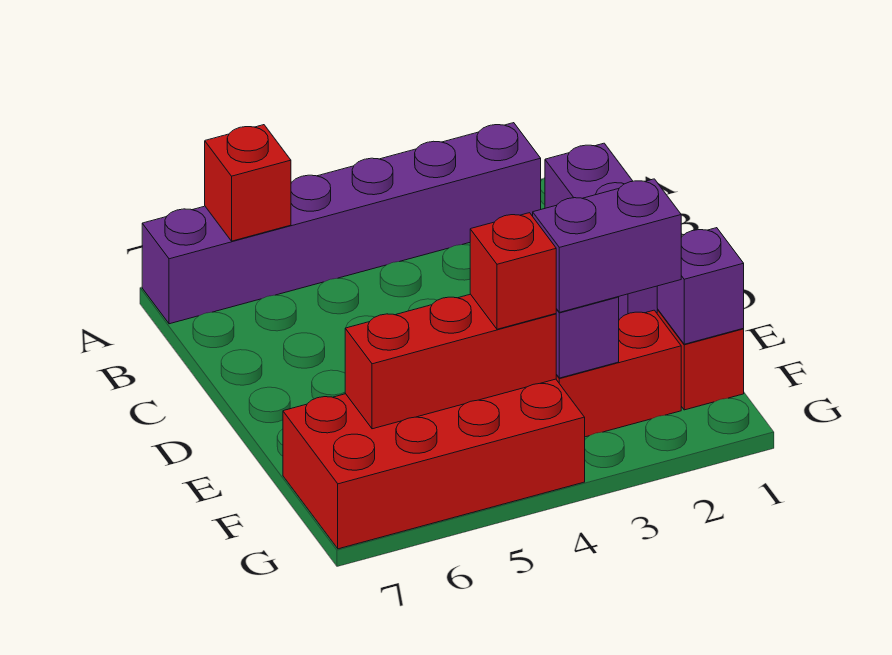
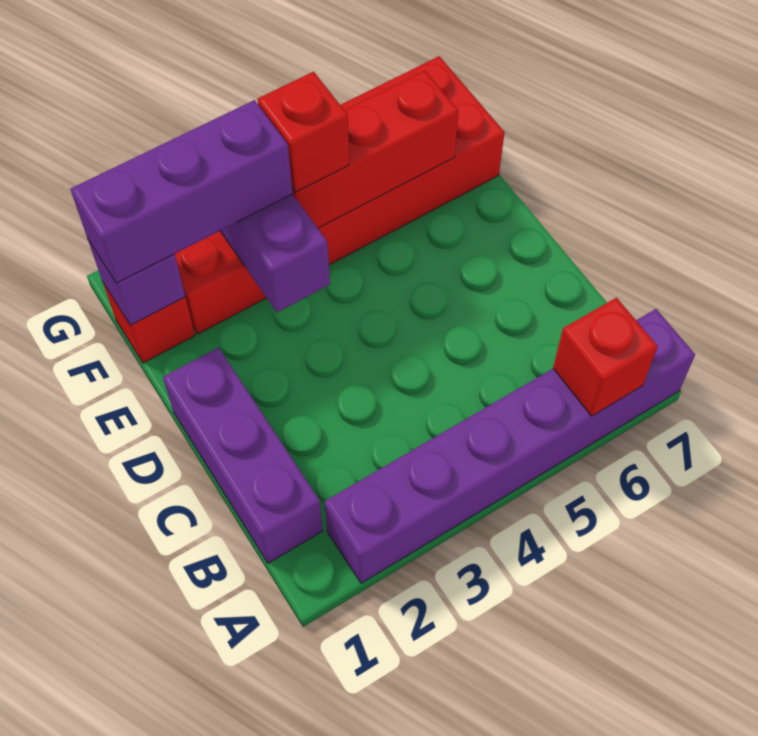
purple brick F2:F3 level 3 -> purple brick F1:F3 level 3

